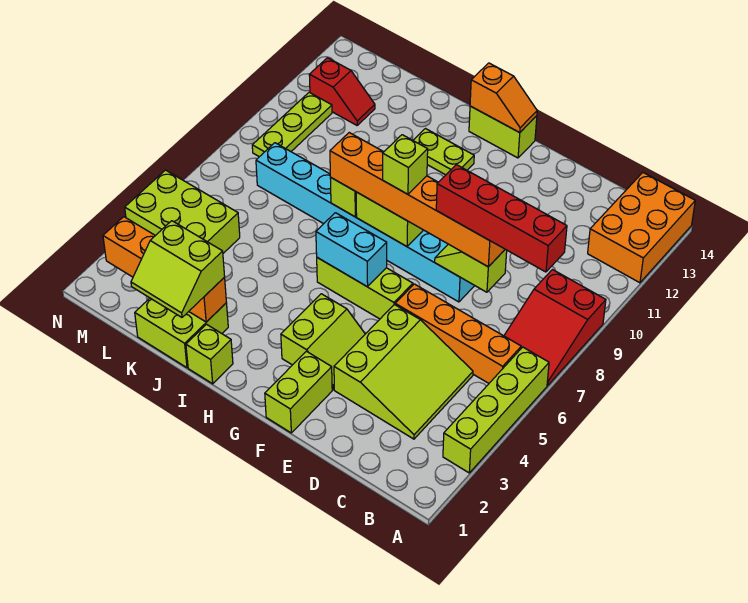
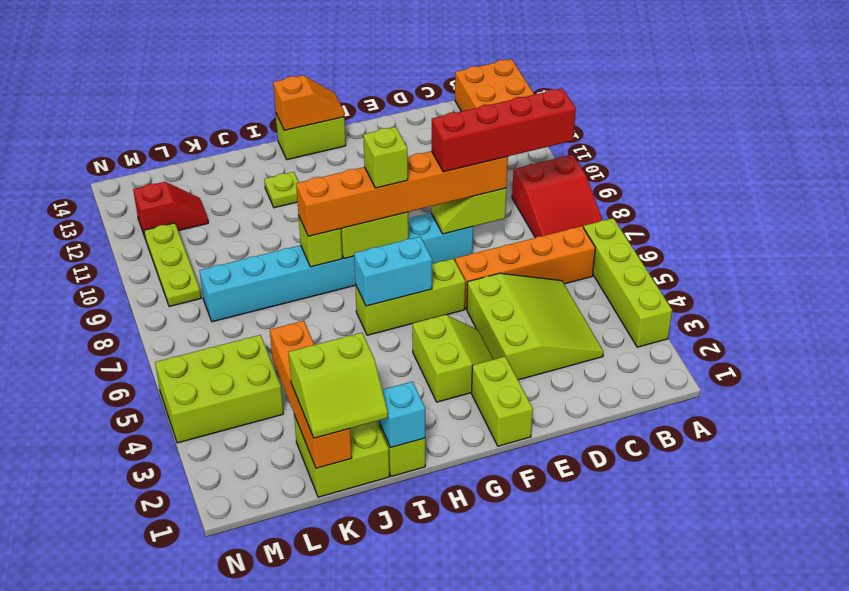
lime plate H12:I12 level 1 -> lime plate I12 level 1
none -> cyan brick I1 level 2
orange brick J2:M2 level 2 -> orange brick K1:K4 level 2

